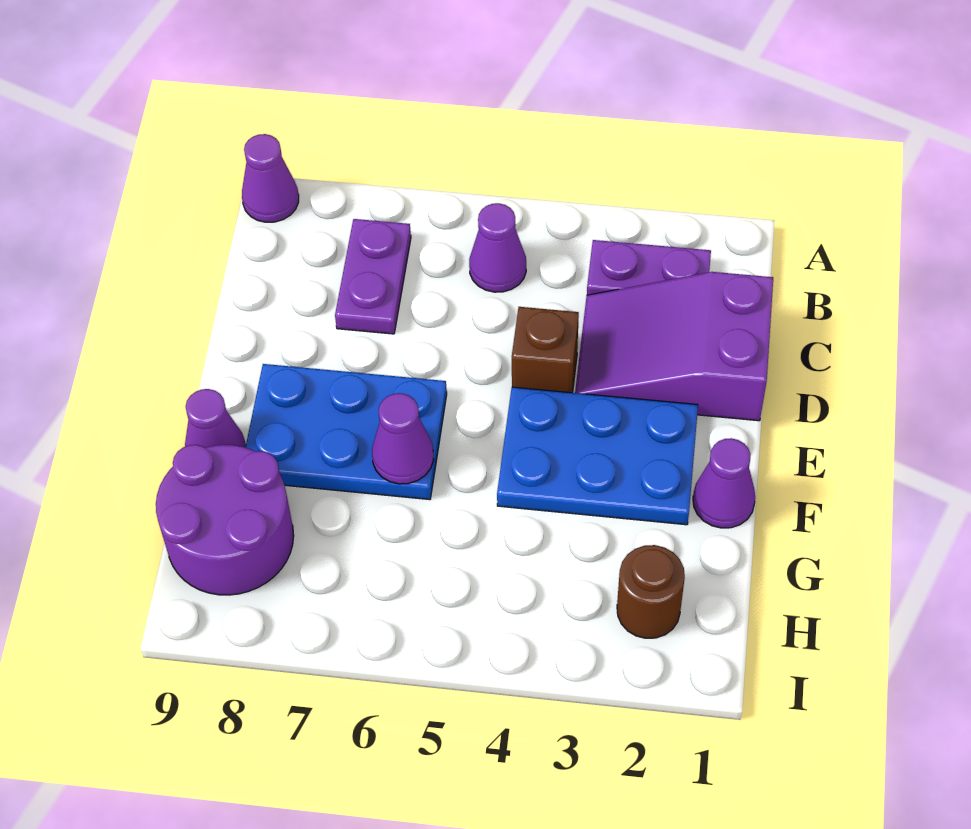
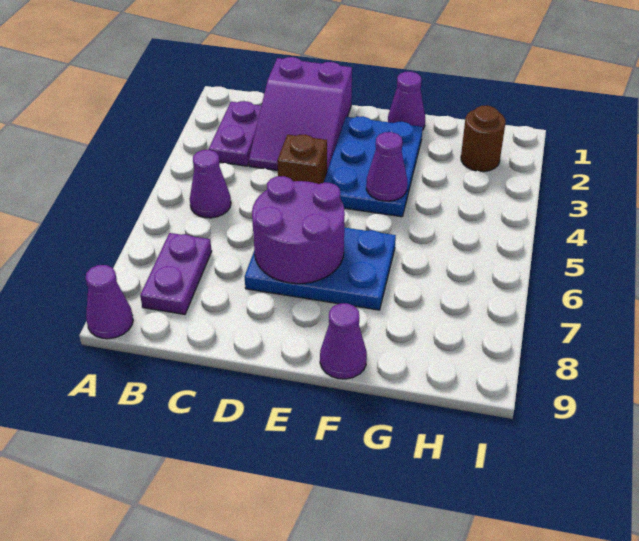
purple plate B7:C7 level 1 -> purple plate B7:B8 level 1
blue plate E6:F8 level 1 -> blue plate D6:F7 level 1
purple cone F6 level 2 -> purple cone F4 level 2
purple round brick G8:H9 level 1 -> purple round brick D6:E7 level 2

